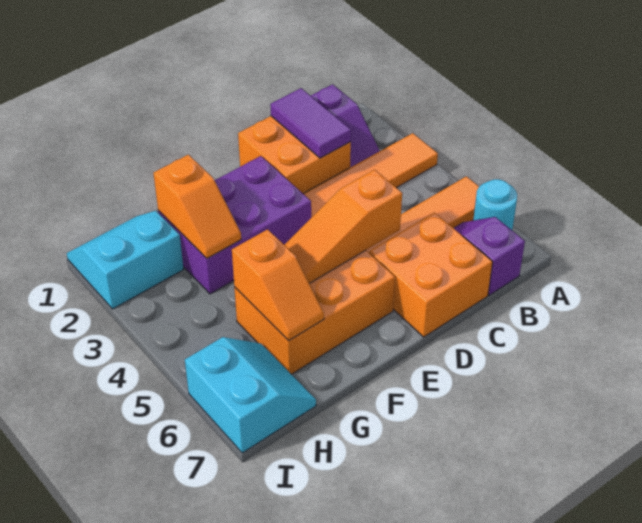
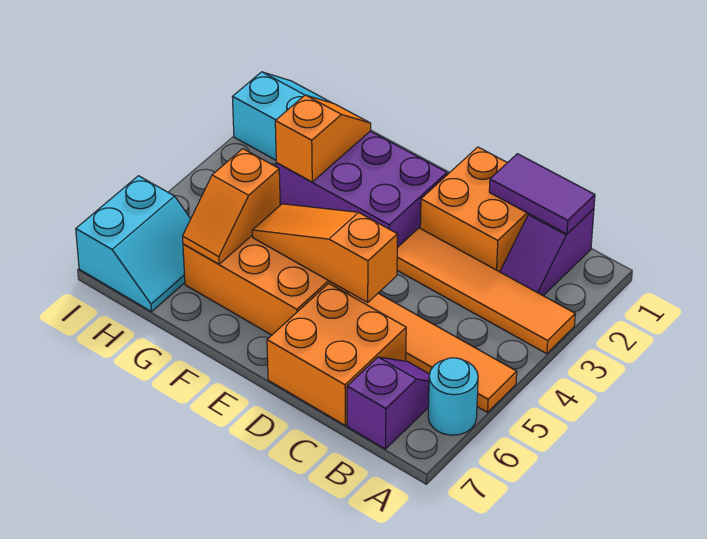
purple tile C1:C2 level 2 -> purple tile B1:C1 level 2
orange slope G2:G3 level 2 top 2 -> orange slope G2:G3 level 2 top 3

